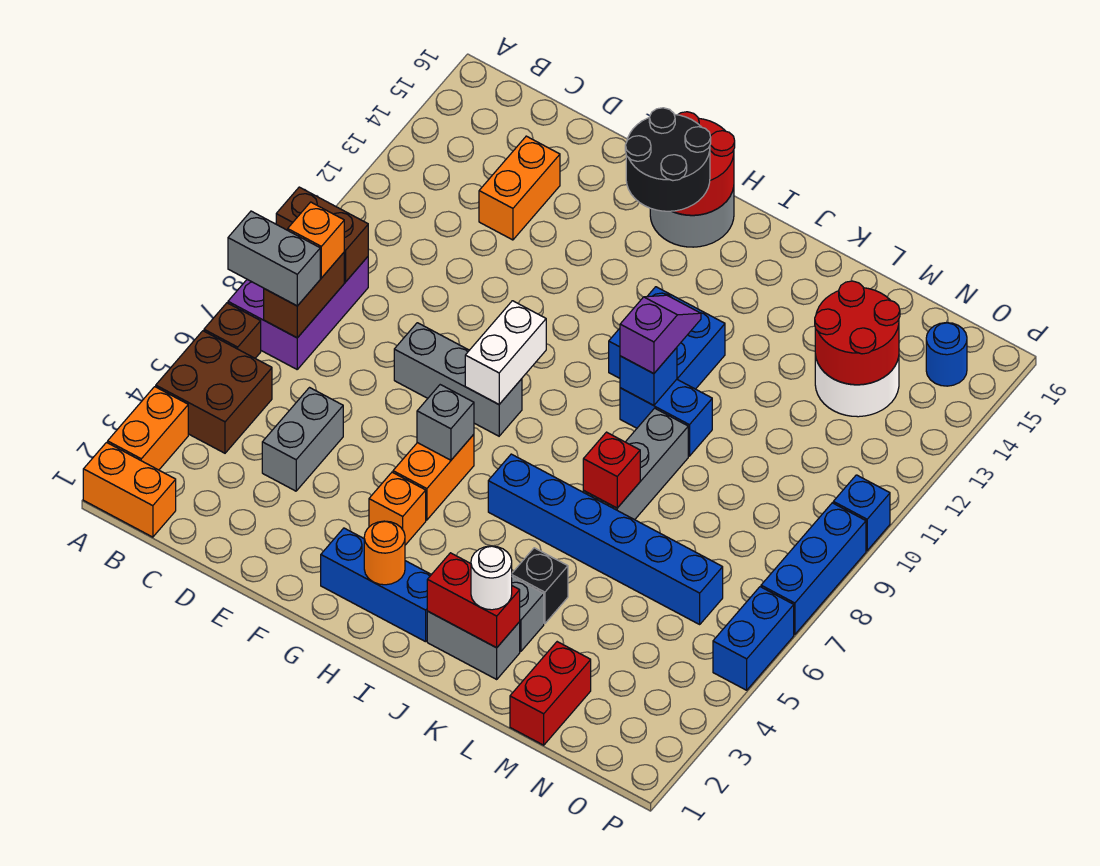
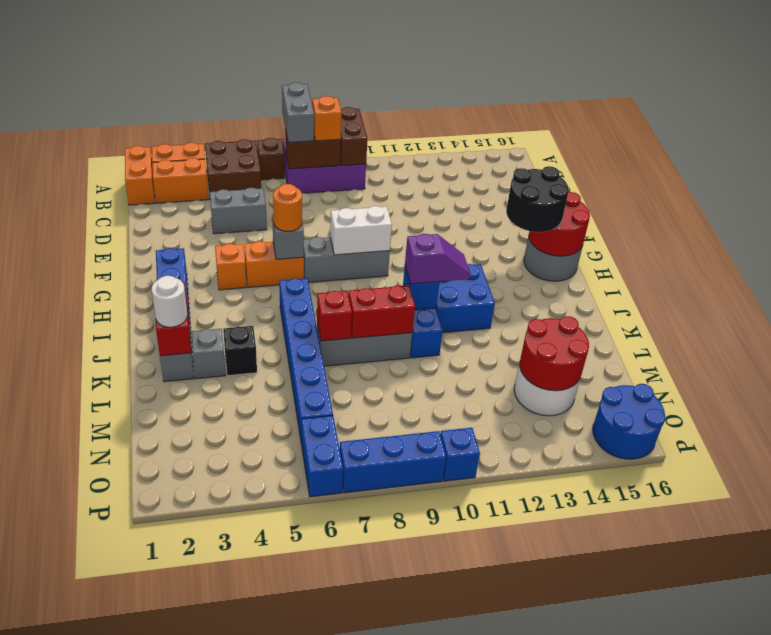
orange brick D13:D14 level 1 -> orange brick B2:B3 level 1
grey brick E8:G8 level 1 -> grey brick G7:G9 level 1
orange round brick H2 level 2 -> orange round brick G6 level 3
red brick M1:M2 level 1 -> red brick K8:K9 level 2
blue round brick O15 level 1 -> blue round brick O15:P16 level 1
blue brick P5:P6 level 1 -> blue brick O6:P6 level 1

